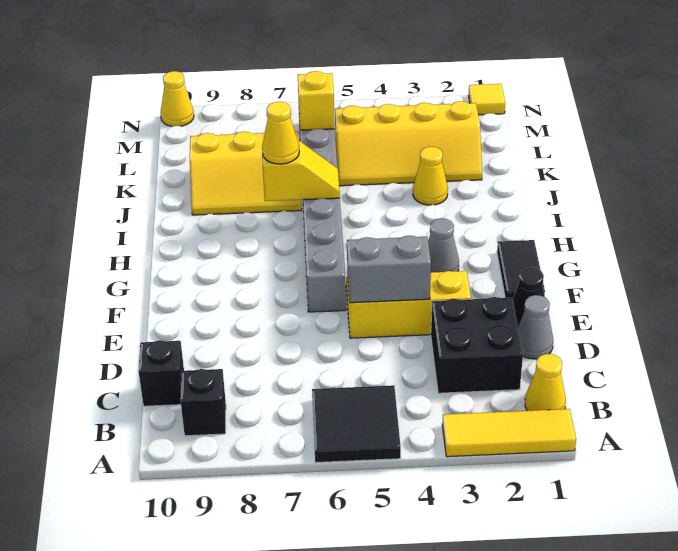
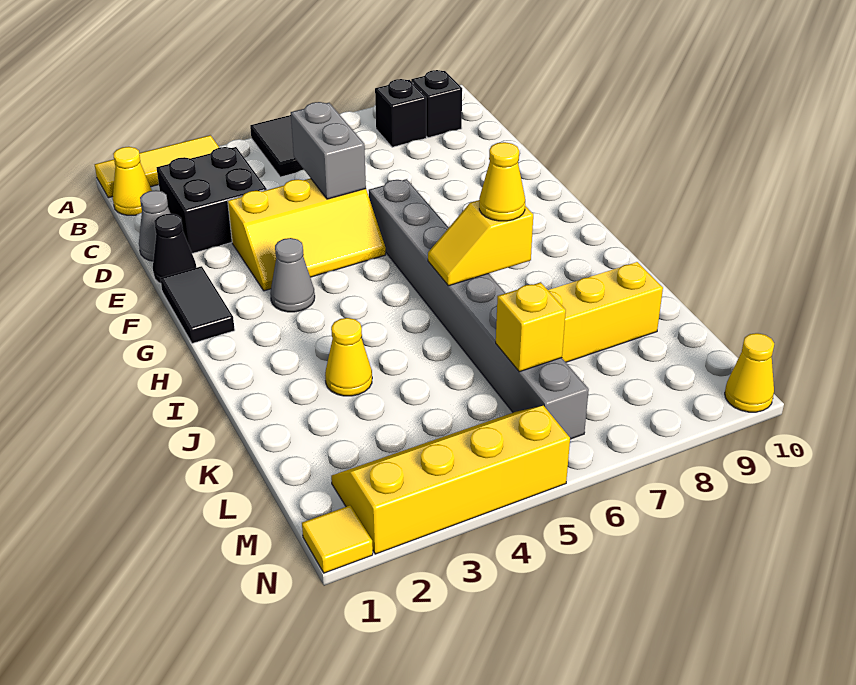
black brick C10 level 1 -> black brick B8 level 1
grey brick E4:E5 level 2 -> grey brick D5:E5 level 2
yellow slope K2:L5 level 1 top L -> yellow slope M2:N5 level 1 top N

